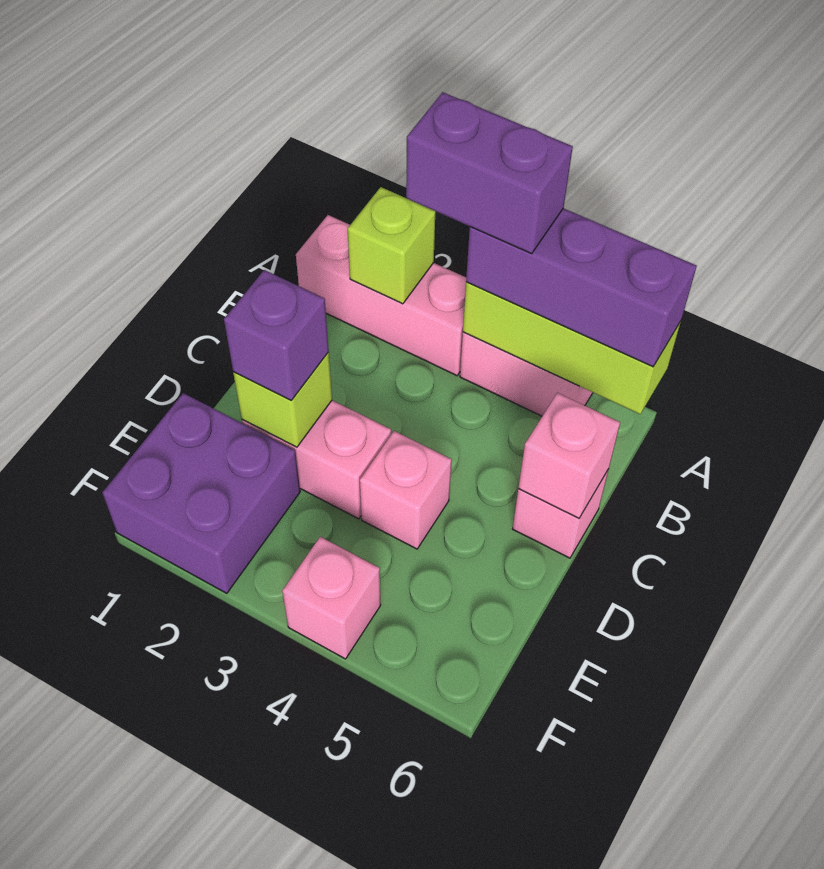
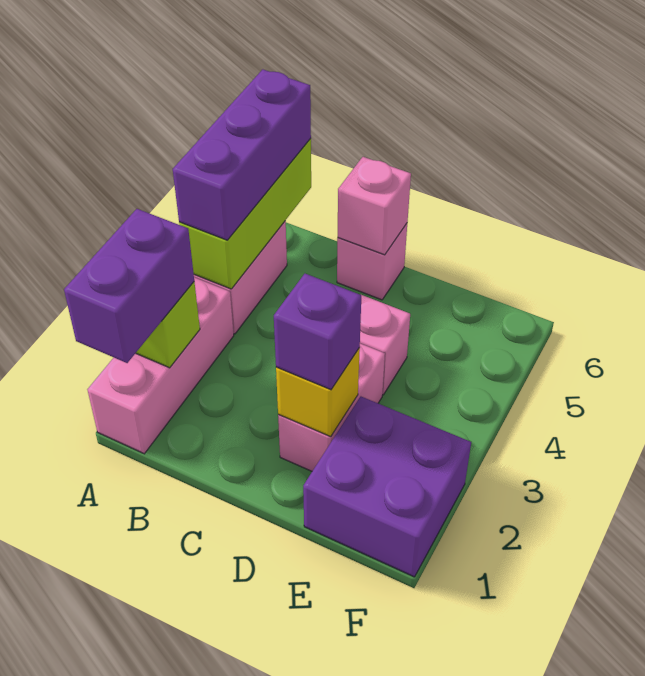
purple brick A3:A4 level 4 -> purple brick A1:A2 level 3
lime brick D2 level 2 -> yellow brick D2 level 2
pink brick F4 level 1 -> none

